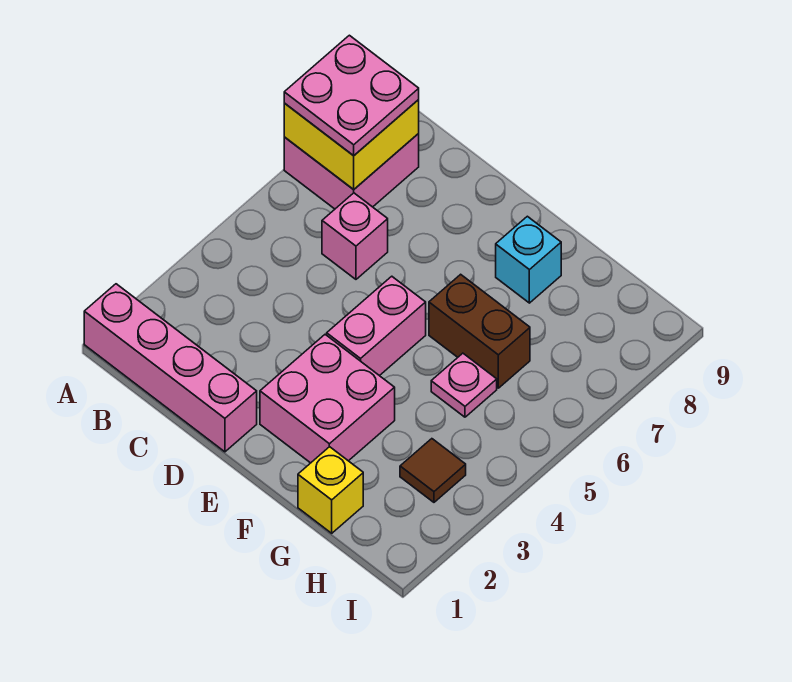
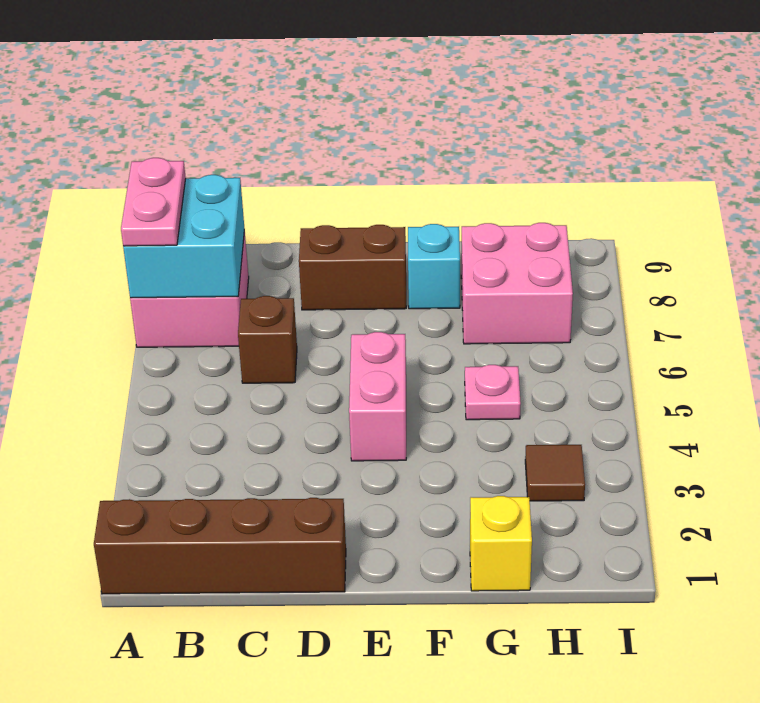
pink brick A1:D1 level 1 -> brown brick A1:D1 level 1
yellow brick A7:B8 level 2 -> cyan brick A7:B8 level 2
pink plate A7:B8 level 3 -> pink plate A7:A8 level 3
pink brick C6 level 1 -> brown brick C6 level 1
pink brick E2:F3 level 1 -> pink brick G7:H8 level 1
brown brick F6:G6 level 1 -> brown brick D8:E8 level 1

